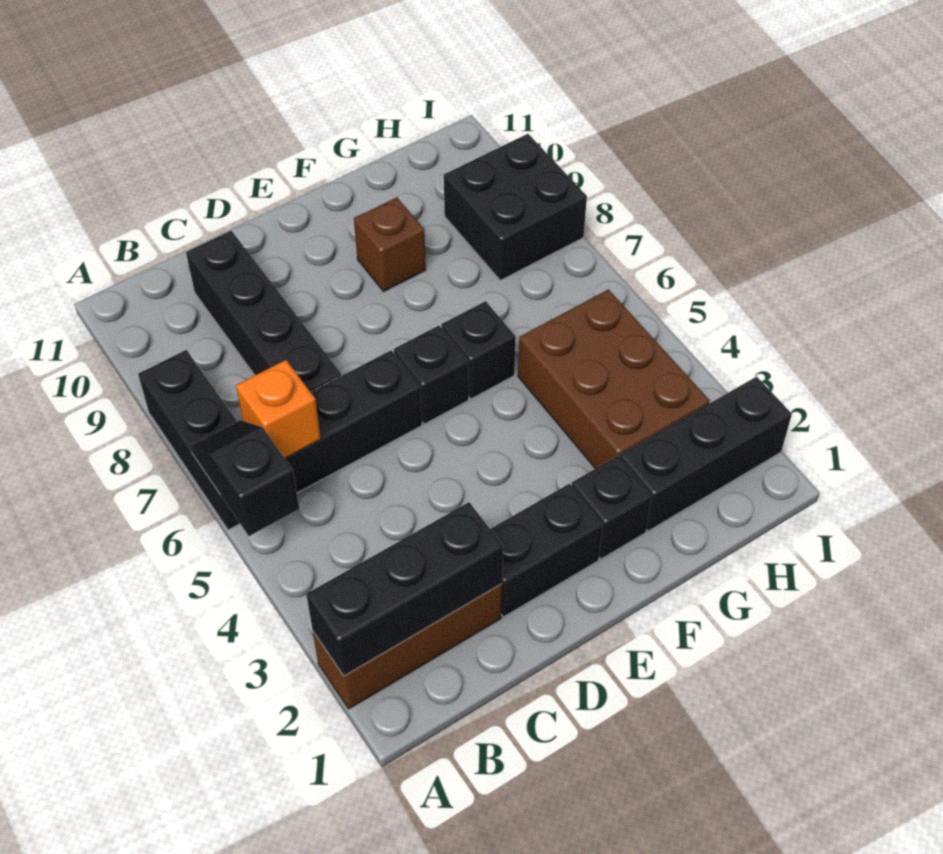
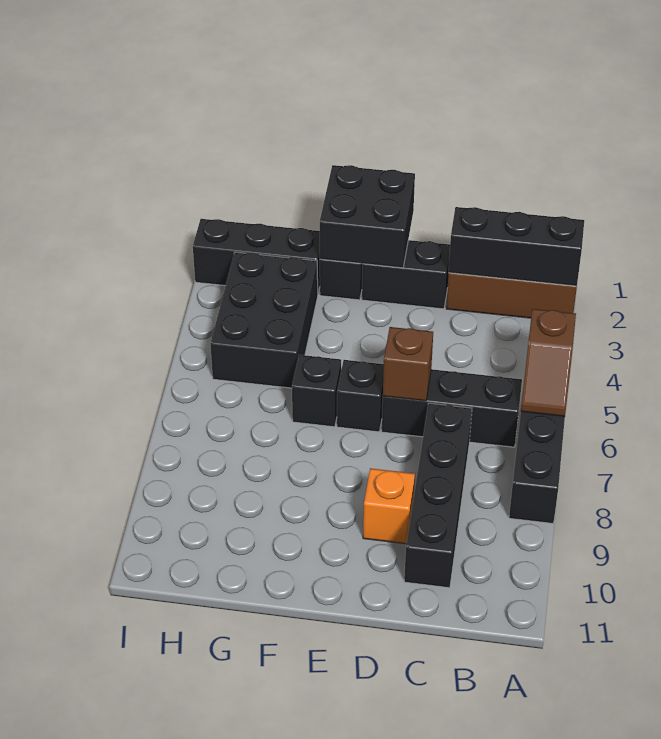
black slope A5:A6 level 2 top 5 -> brown slope A5:A6 level 2 top 5
orange brick B6 level 2 -> orange brick D9 level 1
brown brick F9 level 1 -> brown brick D6 level 2
brown brick G3:H5 level 1 -> black brick G3:H5 level 1
black brick H8:I9 level 1 -> black brick E1:F2 level 2

